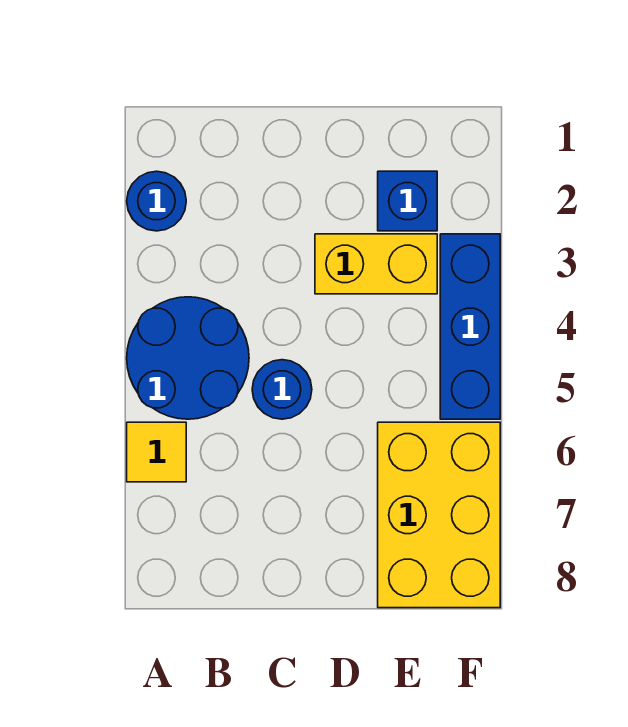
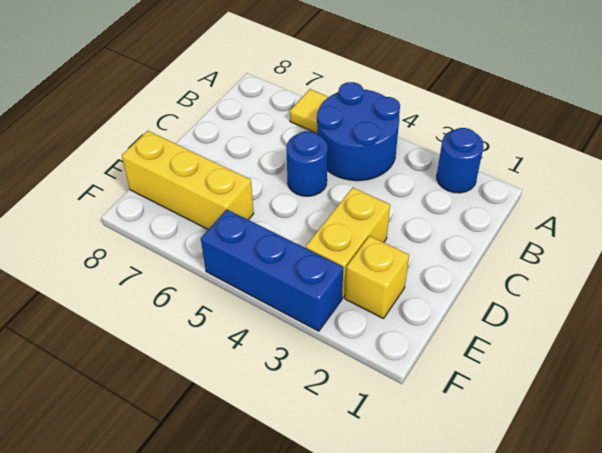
blue brick E2 level 1 -> yellow brick E2 level 1
yellow brick E6:F8 level 1 -> yellow brick E6:E8 level 1

